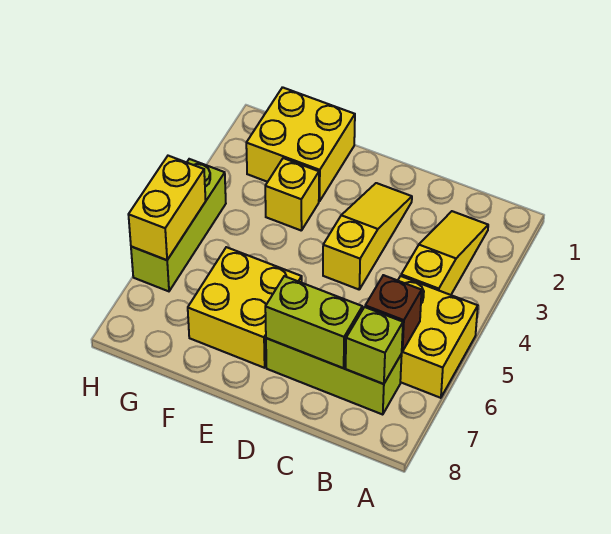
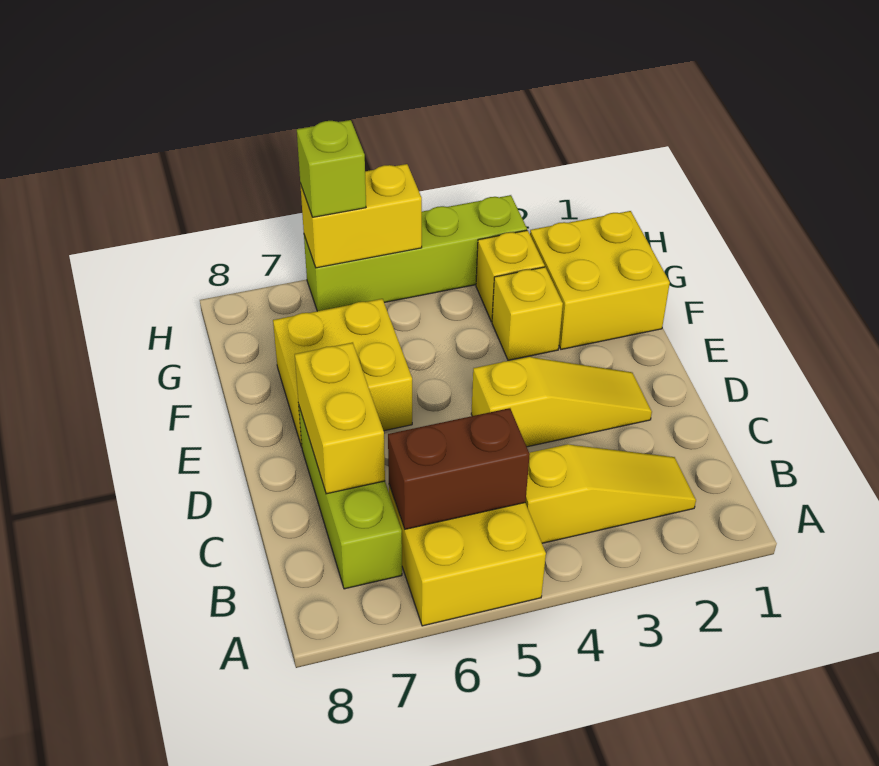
brown brick B6 level 2 -> brown brick B5:B6 level 2
lime brick B7 level 2 -> lime brick H6 level 3
lime brick C7:D7 level 2 -> yellow brick C7:D7 level 2
none -> yellow brick G3 level 1
lime brick H4:H6 level 1 -> lime brick H3:H6 level 1

